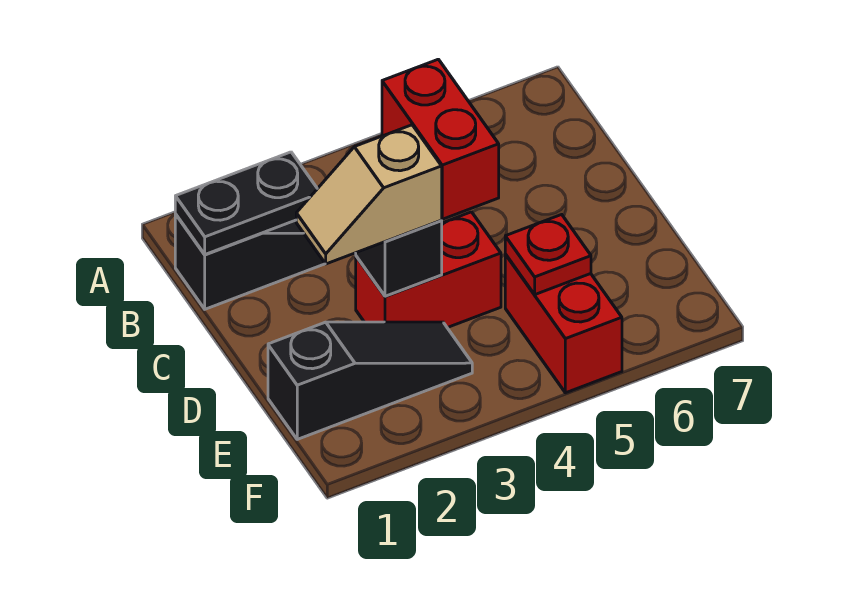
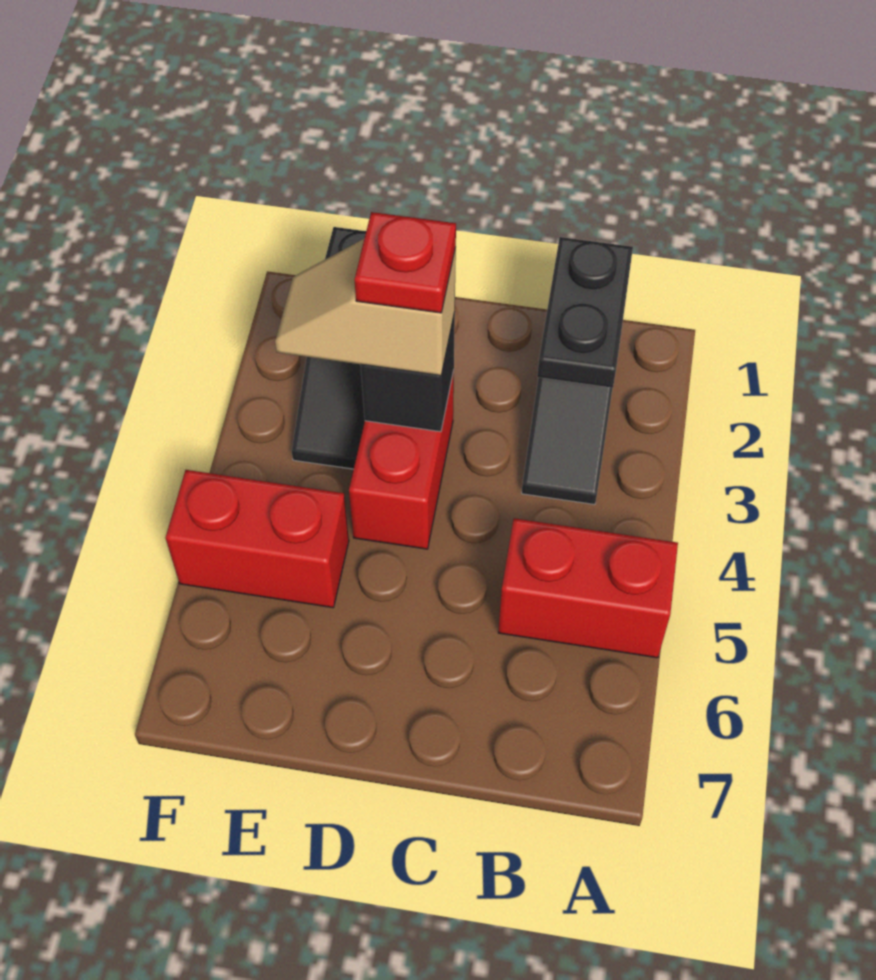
tan slope D2:D3 level 3 top 3 -> tan slope D3:E3 level 3 top D
red plate E5 level 2 -> red plate D3 level 4

